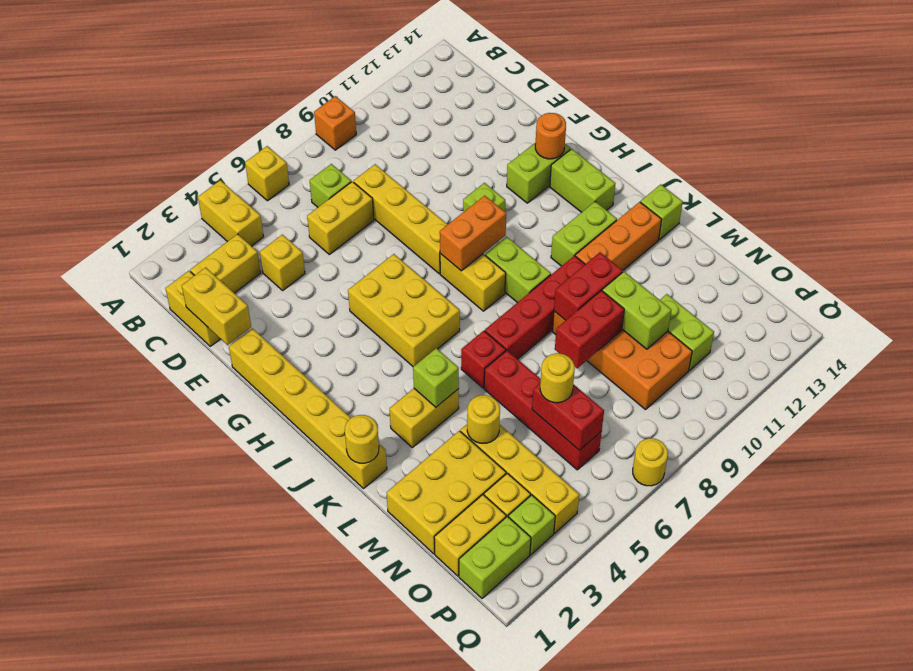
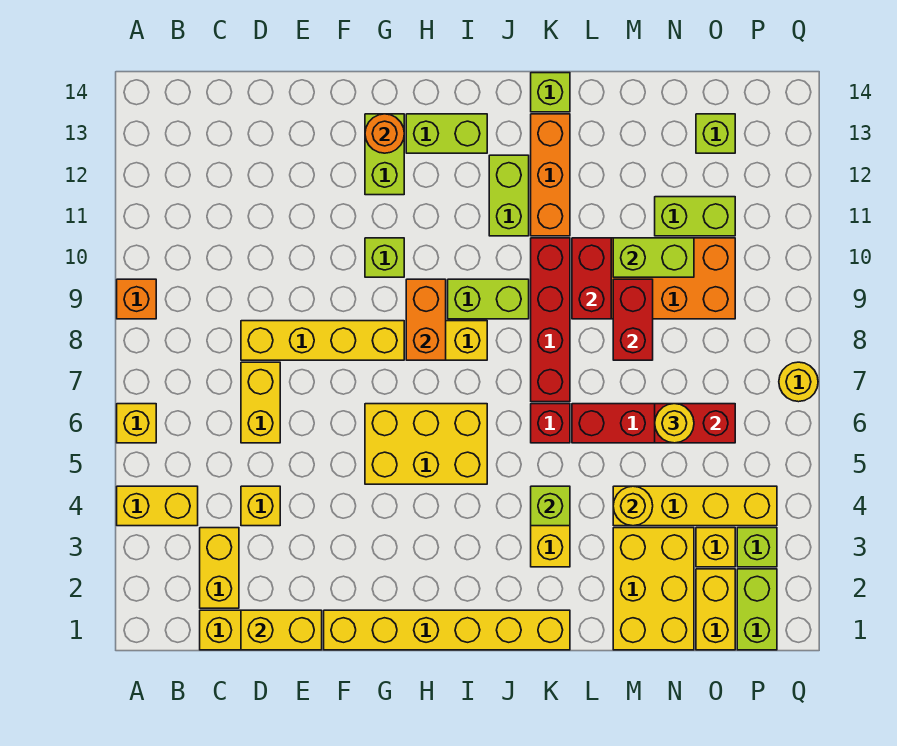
lime brick C7 level 1 -> lime brick O13 level 1
yellow round brick K1 level 2 -> none

